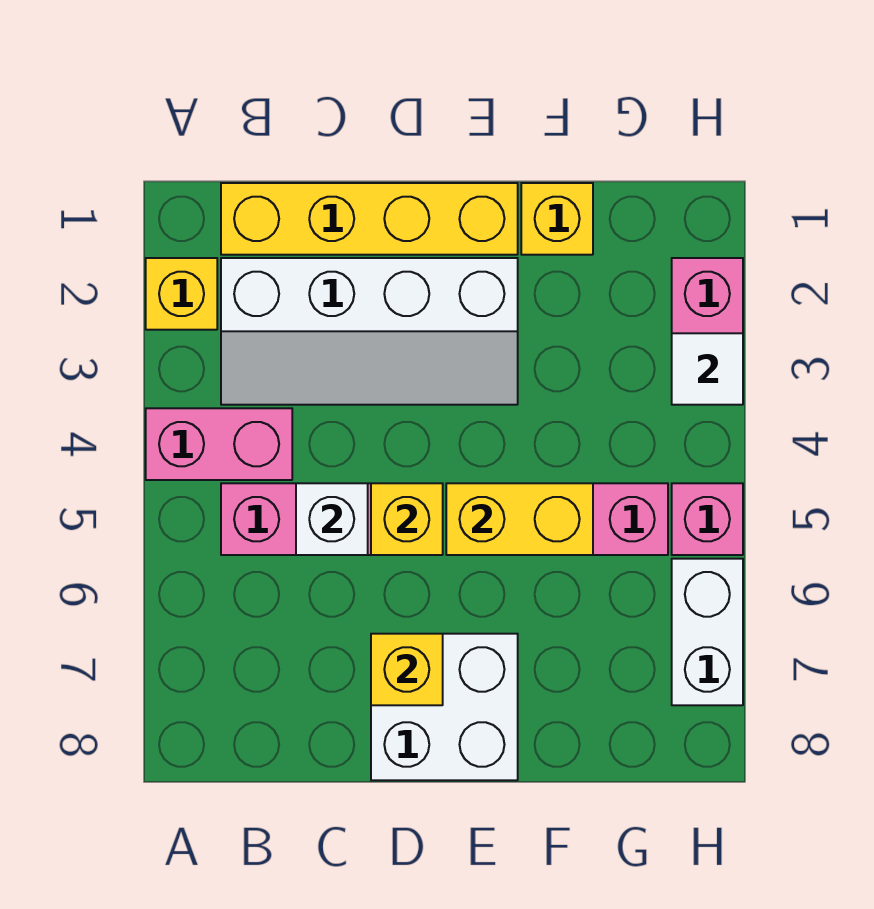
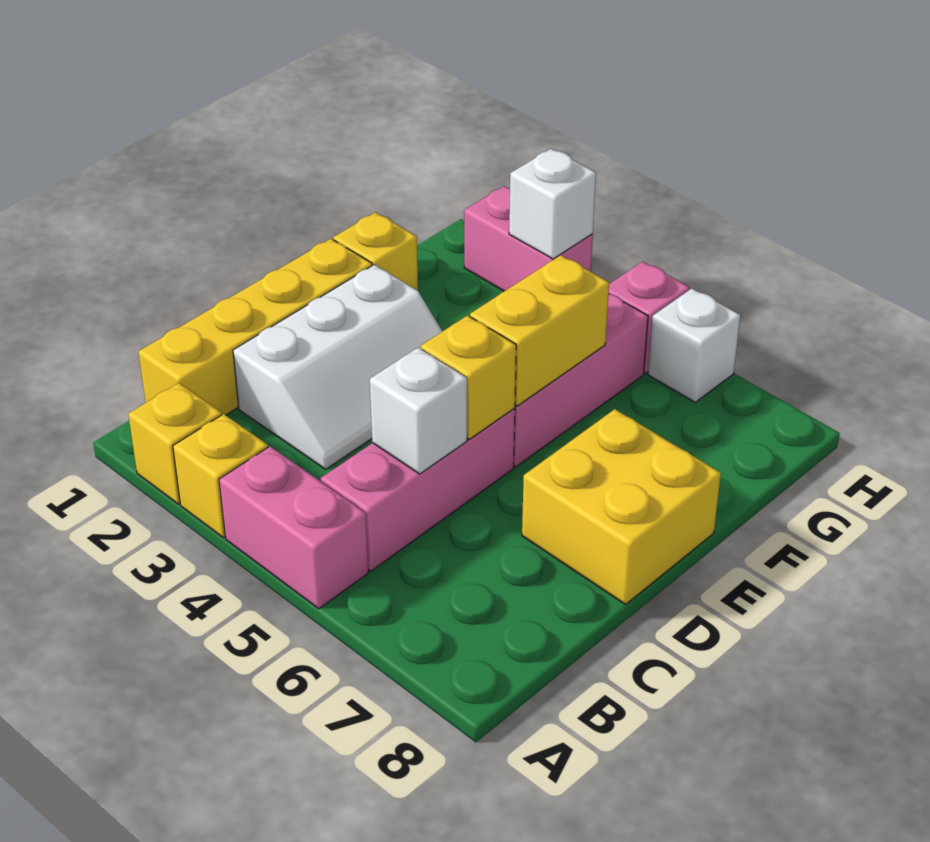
pink brick A4:B4 level 1 -> pink brick A4:A5 level 1
white slope B2:E3 level 1 top 2 -> white slope C2:E3 level 1 top 2
white brick D7:E8 level 1 -> yellow brick D7:E8 level 1
yellow brick D7 level 2 -> yellow brick A3 level 1
white tile H3 level 2 -> white brick H3 level 2
white brick H6:H7 level 1 -> white brick H6 level 1

